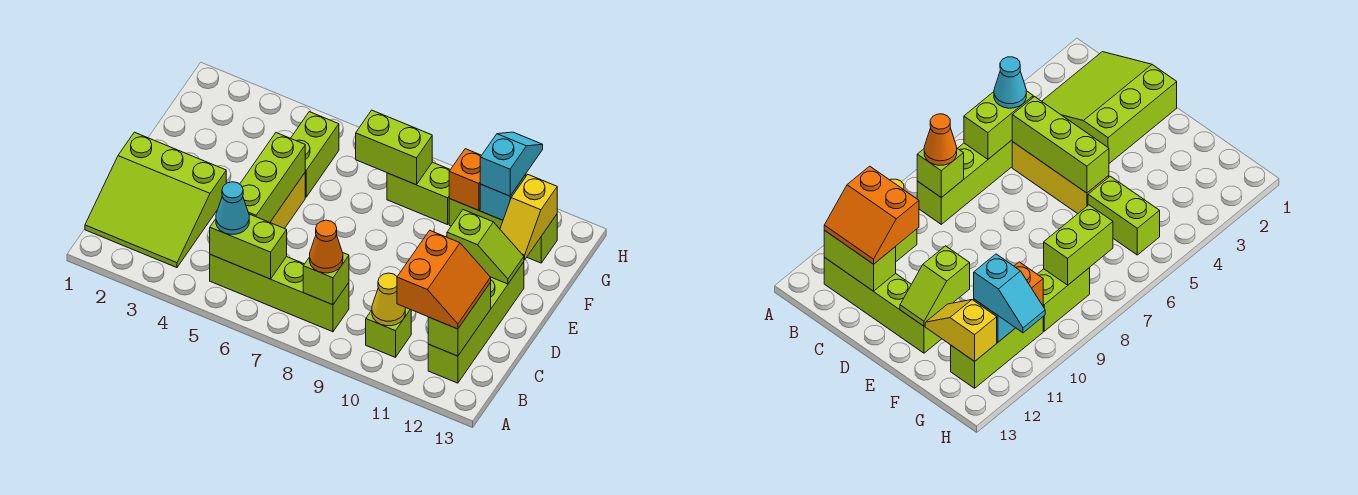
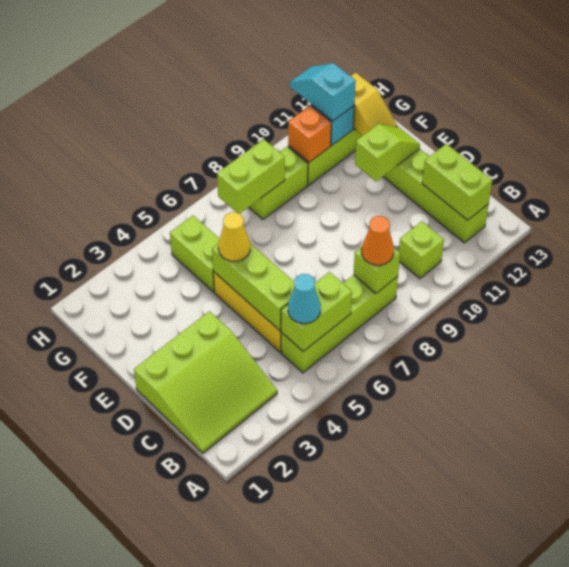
yellow cone B10 level 2 -> yellow cone E5 level 3
orange slope B11:C12 level 3 top 11 -> none

